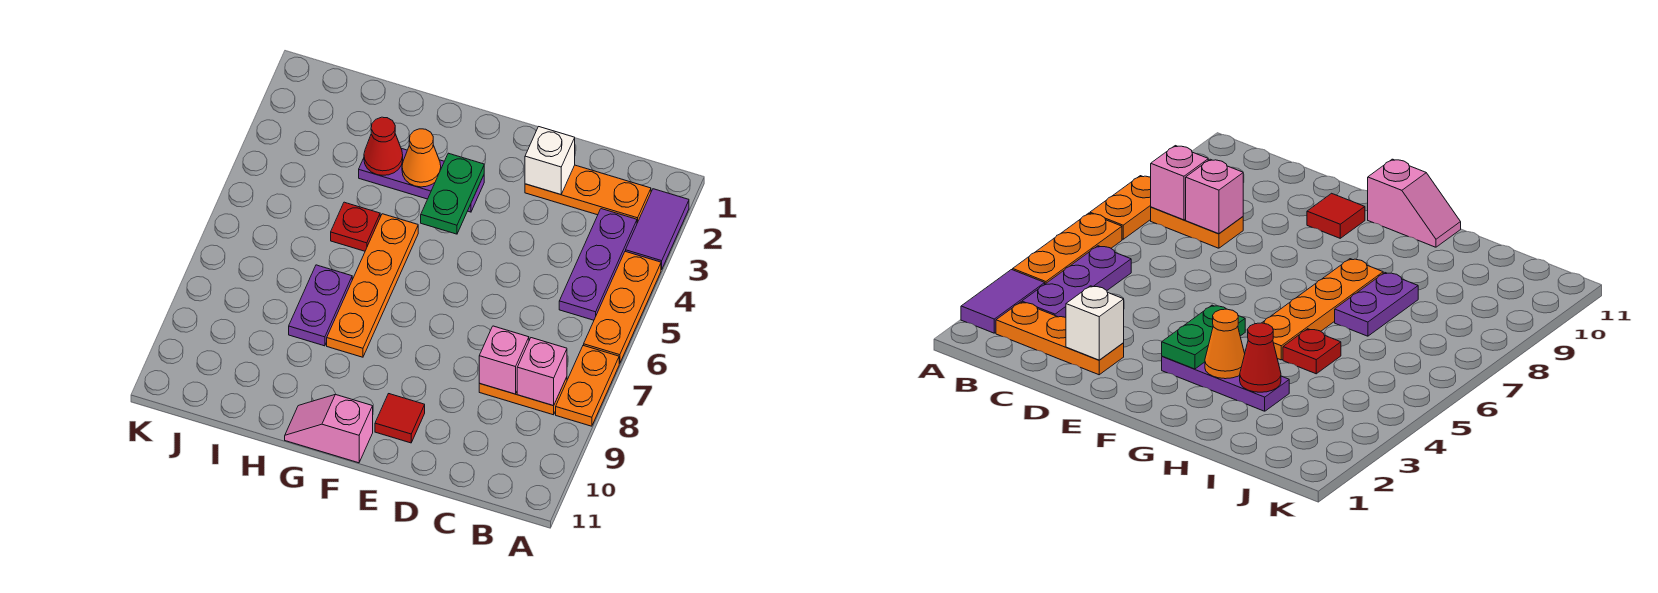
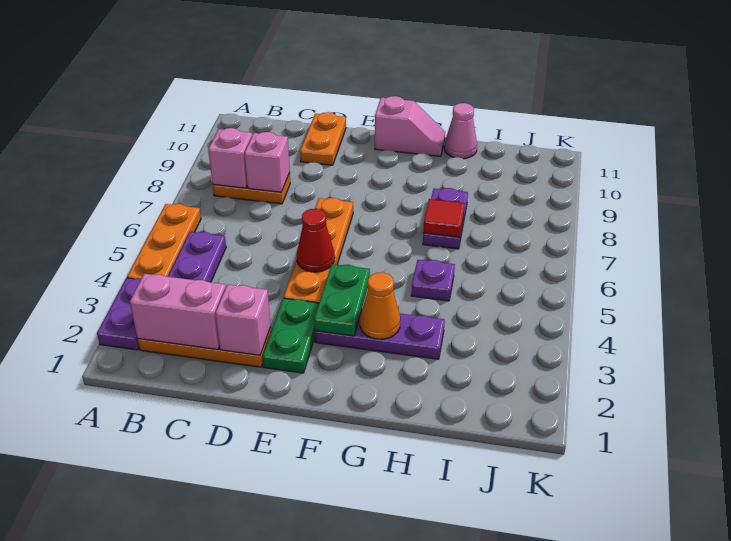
purple tile A2:A3 level 1 -> purple plate A2:A3 level 1
orange plate A7:A8 level 1 -> orange plate D10:D11 level 1
none -> pink brick B2:C2 level 2
white brick D2 level 2 -> pink brick D2 level 2
none -> green plate E2:E3 level 1
red tile E10 level 1 -> red tile H7 level 2
orange plate G5:G8 level 1 -> orange plate E4:E7 level 1
red cone H3 level 2 -> red cone E5 level 2
red plate H5 level 1 -> purple plate H5 level 1
none -> pink cone H11 level 1

